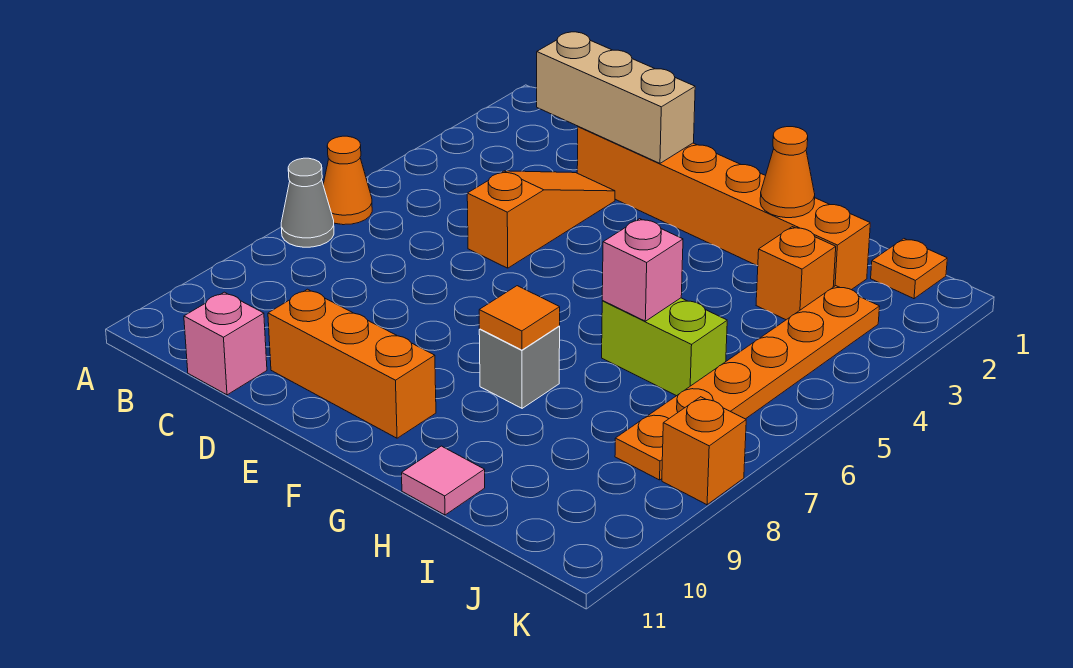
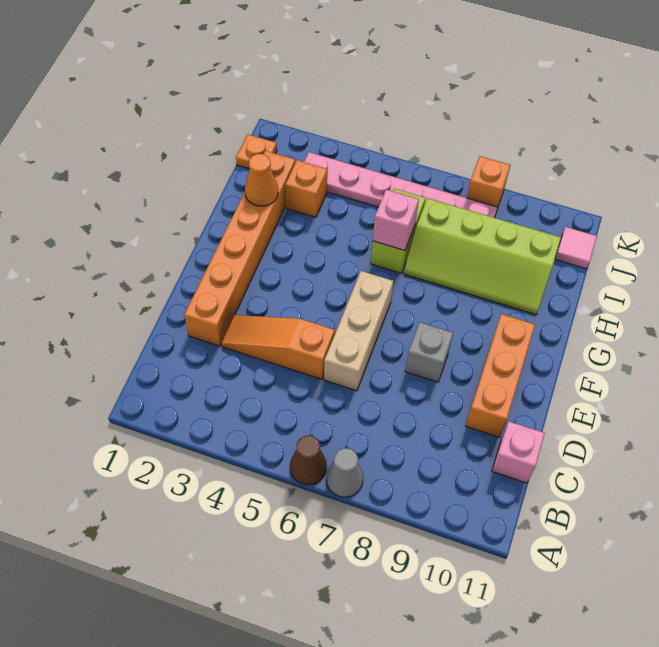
orange cone A6 level 1 -> brown cone A6 level 1
tan brick C2:E2 level 2 -> tan brick D6:F6 level 1
grey brick G8 level 1 -> grey brick E8 level 1
orange tile G8 level 2 -> none
none -> lime slope H7:I10 level 1 top I
pink tile H11 level 1 -> pink tile J11 level 1
orange plate J3:J8 level 1 -> pink plate J3:J8 level 1

